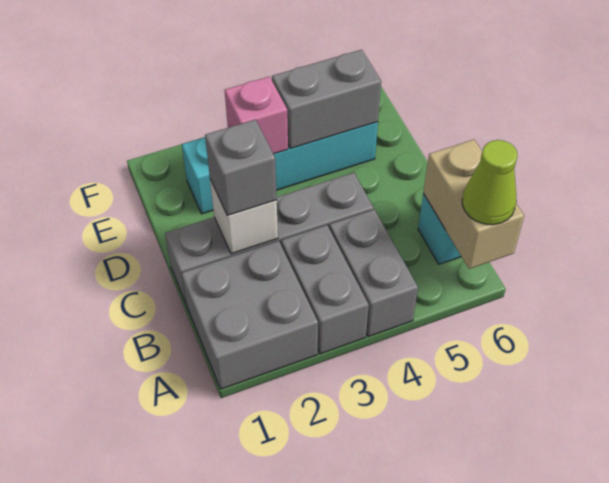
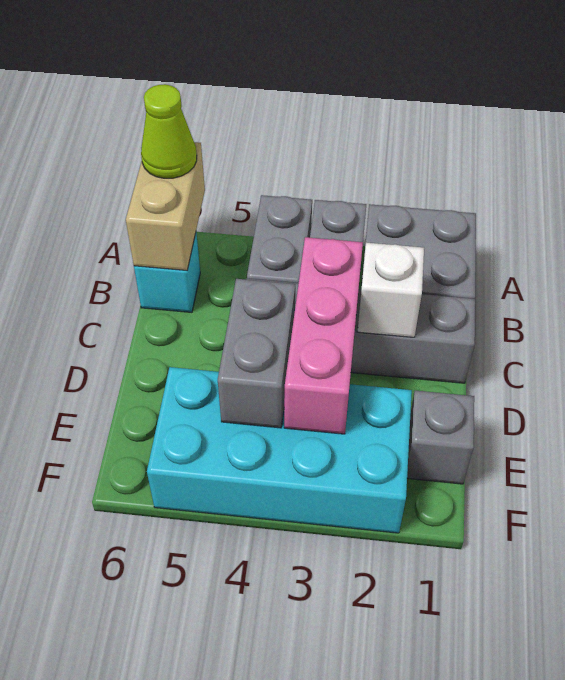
grey brick C2 level 3 -> grey brick E1 level 1
cyan brick E2:E5 level 1 -> cyan brick E2:F5 level 1
pink brick E3 level 2 -> pink brick C3:E3 level 2
grey brick E4:E5 level 2 -> grey brick D4:E4 level 2

